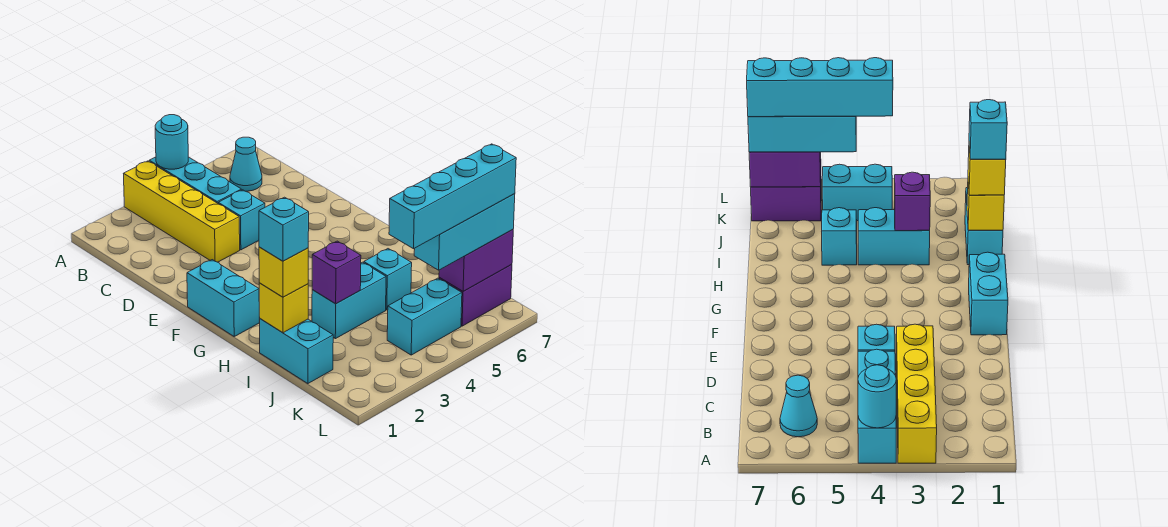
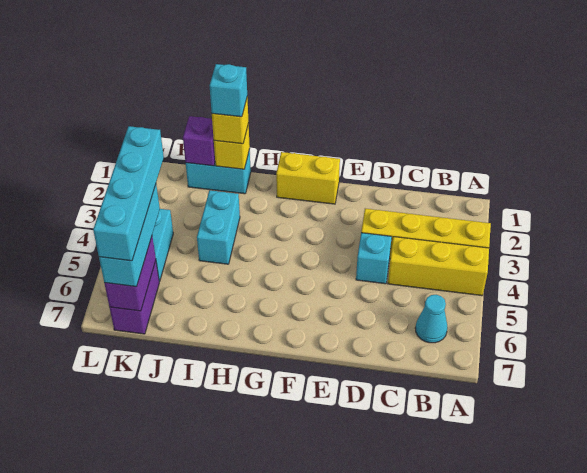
cyan brick A4:C4 level 1 -> yellow brick A4:C4 level 1
cyan round brick A4 level 2 -> none
cyan brick F1:G1 level 1 -> yellow brick F1:G1 level 1
purple brick I3 level 2 -> purple brick J1 level 2
cyan brick I5 level 1 -> none

